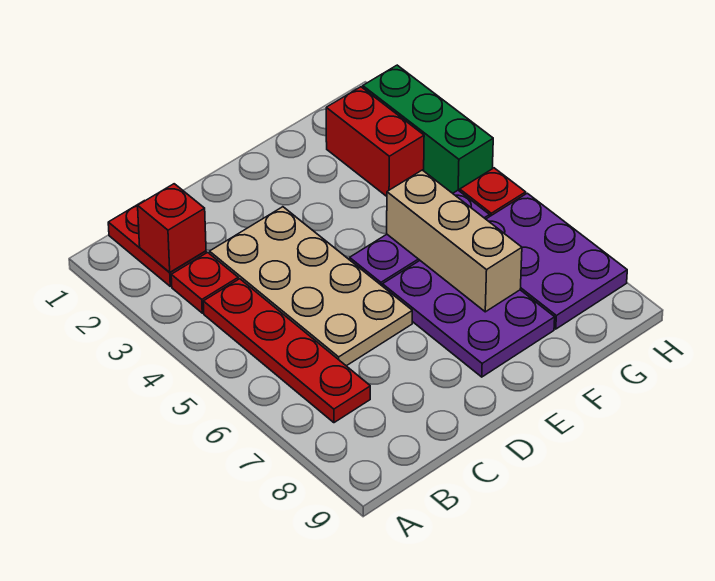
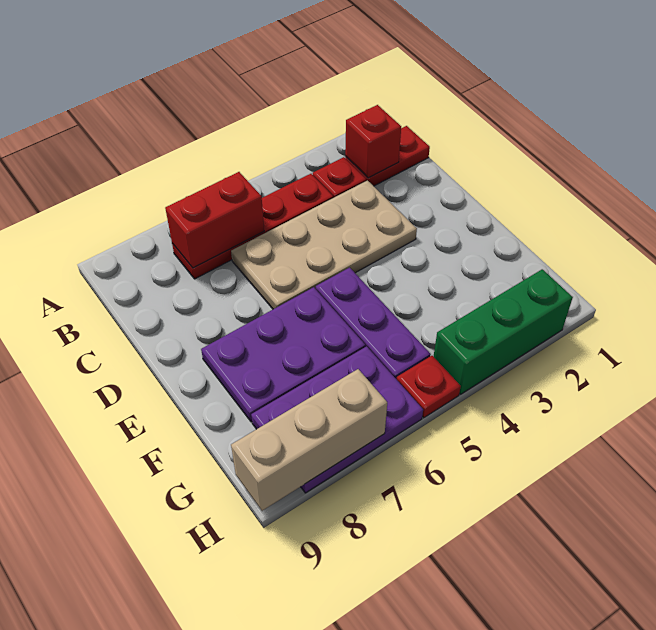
tan brick F5:F7 level 2 -> tan brick H7:H9 level 2
red brick G2:G3 level 1 -> red brick B6:B7 level 2

